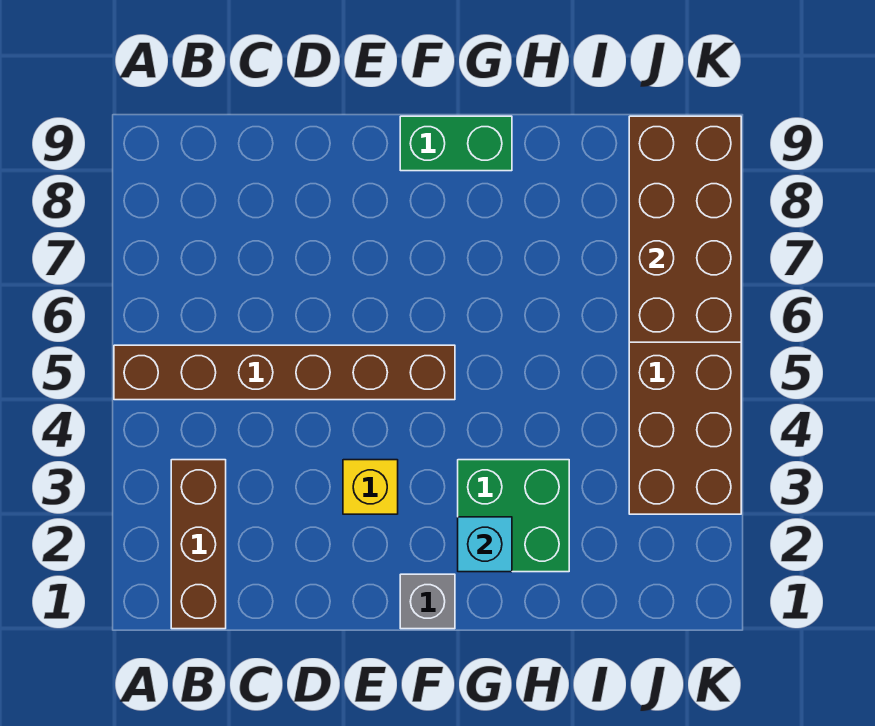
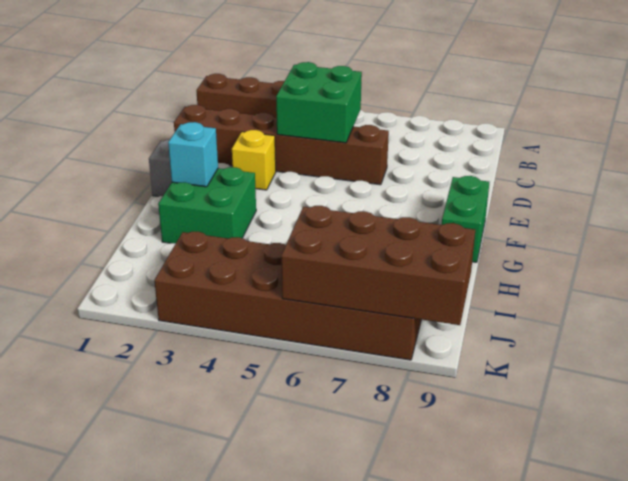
brown brick A5:F5 level 1 -> brown brick D1:D6 level 1
none -> green brick C4:D5 level 2

